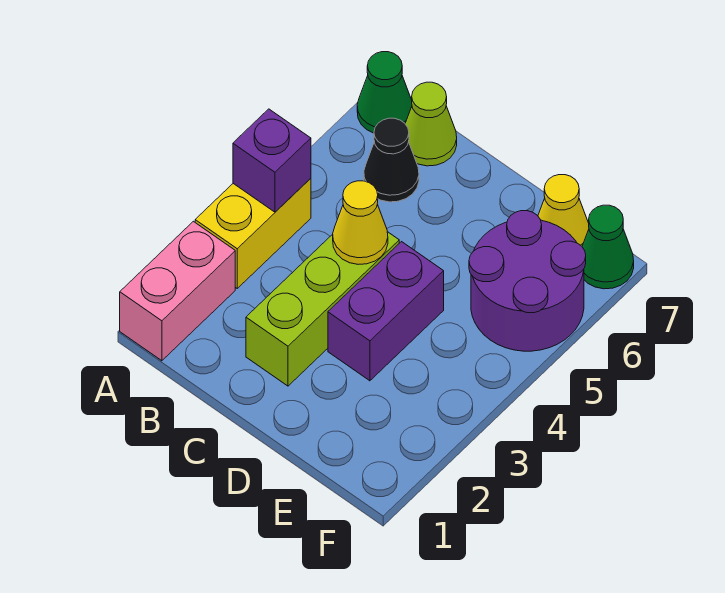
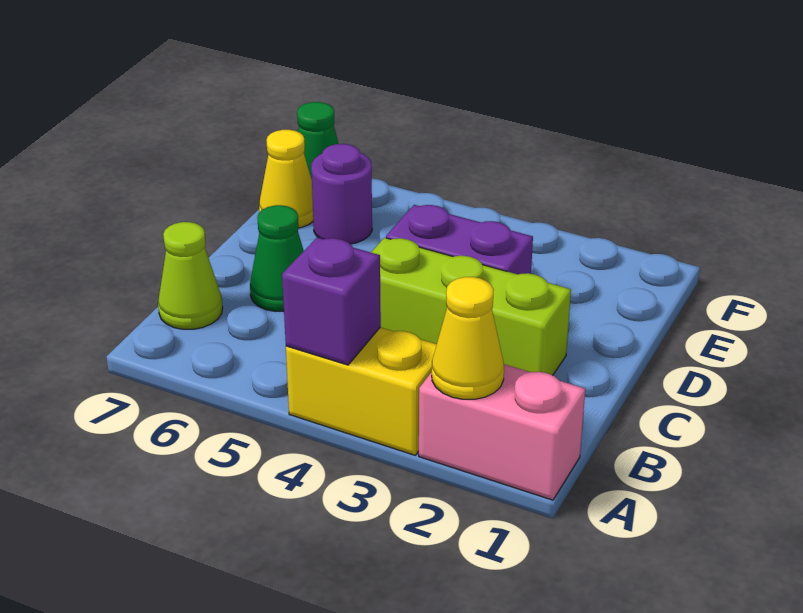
green cone A7 level 1 -> green cone C6 level 1
black cone B6 level 1 -> none
yellow cone C4 level 2 -> yellow cone A2 level 2
purple round brick E5:F6 level 1 -> purple round brick E6 level 1

